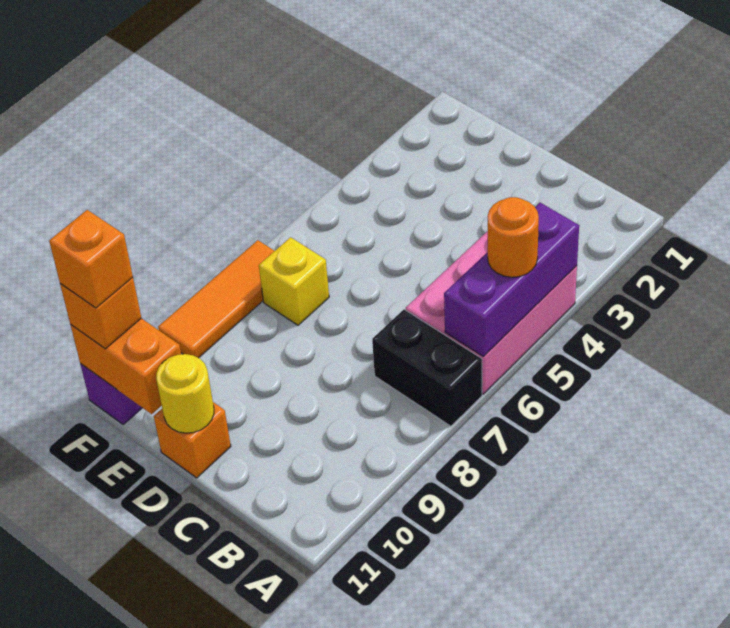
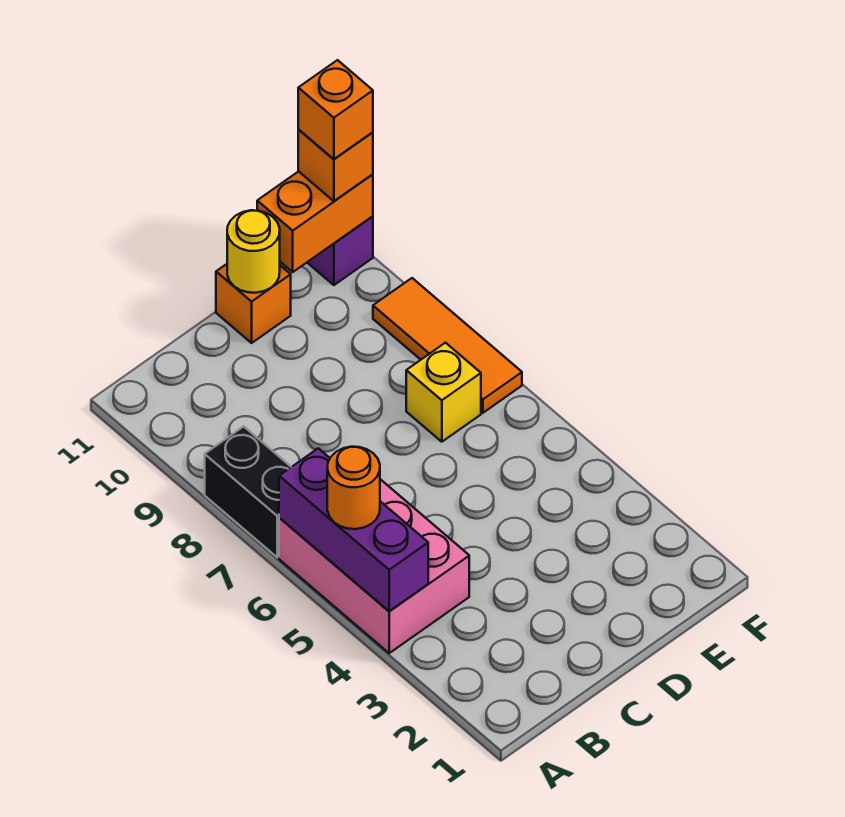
black brick A7:B7 level 1 -> black brick A7:A8 level 1

